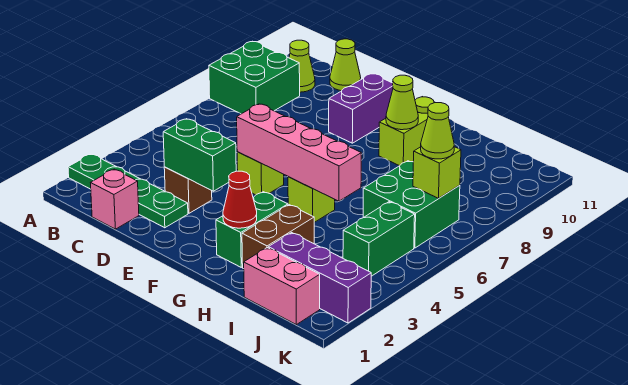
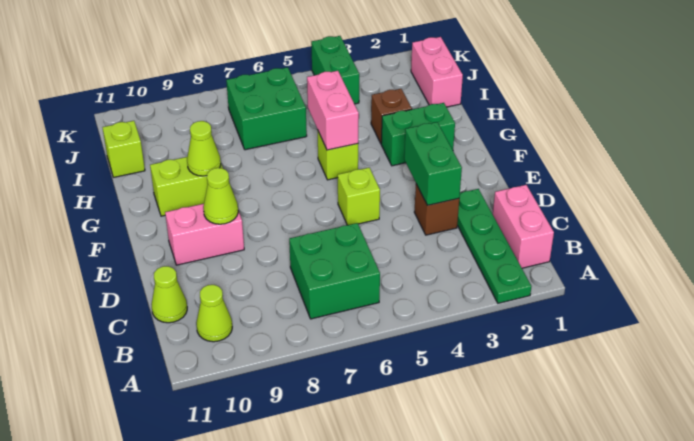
green brick A8:B9 level 1 -> green brick B6:C7 level 1
pink brick C1 level 1 -> pink brick B1:C1 level 1
pink brick E5:H5 level 2 -> pink brick G5:H5 level 2
purple brick E9:E10 level 1 -> pink brick E9:E10 level 1
red cone G2 level 2 -> none
brown brick H2:H3 level 1 -> brown brick H3 level 1
purple brick I2:K2 level 1 -> none
green brick J4:J5 level 1 -> green brick J4:K4 level 1
lime brick J7 level 2 -> lime brick I11 level 1
lime cone J7 level 3 -> lime cone E9 level 2

